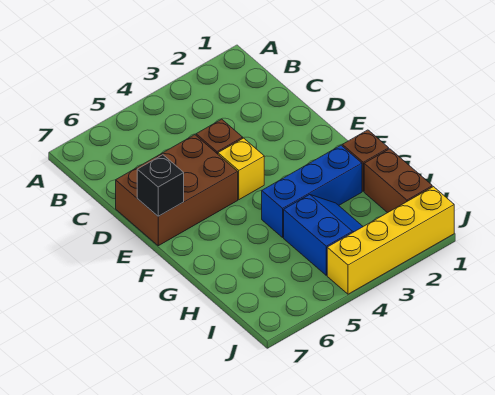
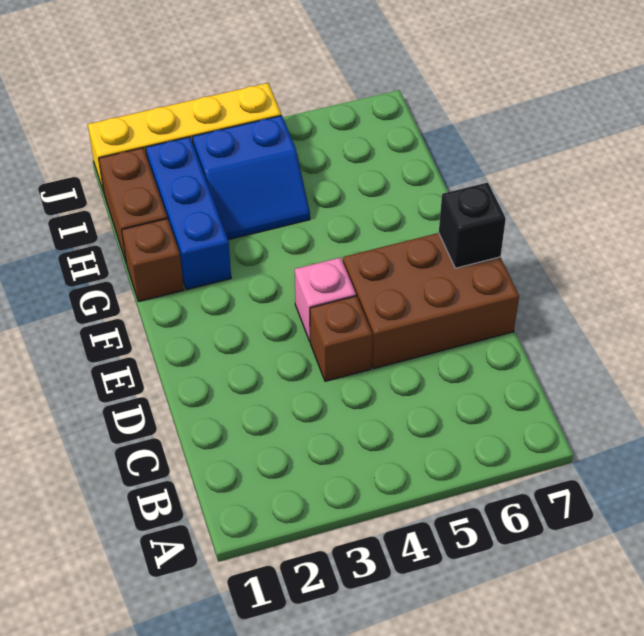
yellow brick E4 level 1 -> pink brick E4 level 1
blue brick G2:G4 level 1 -> blue brick G2:I2 level 1
blue slope H3:I4 level 1 top 4 -> blue slope H3:I4 level 1 top I

